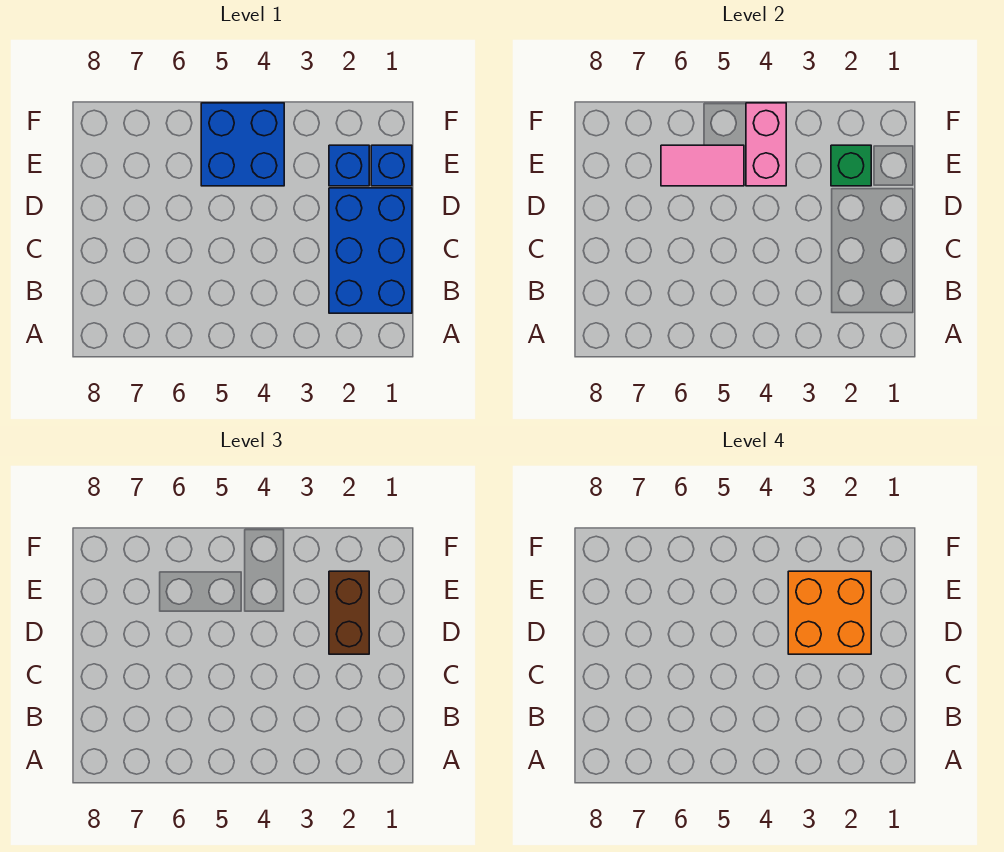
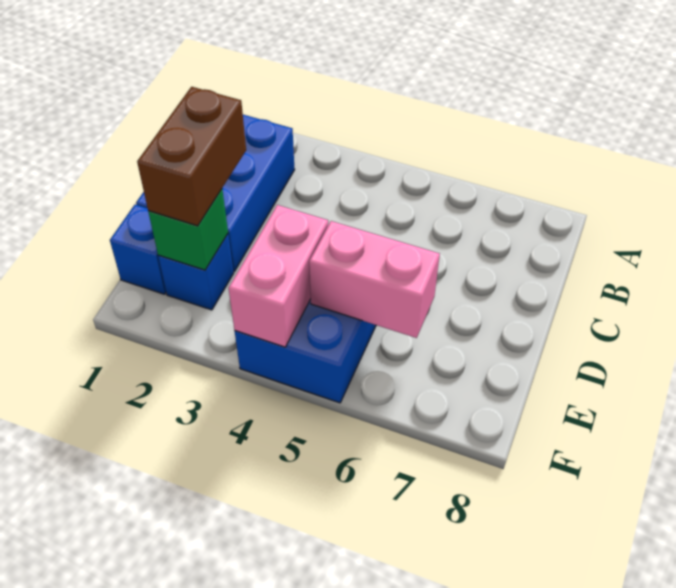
orange brick D2:E3 level 4 -> none
pink tile E5:E6 level 2 -> pink brick E5:E6 level 2

